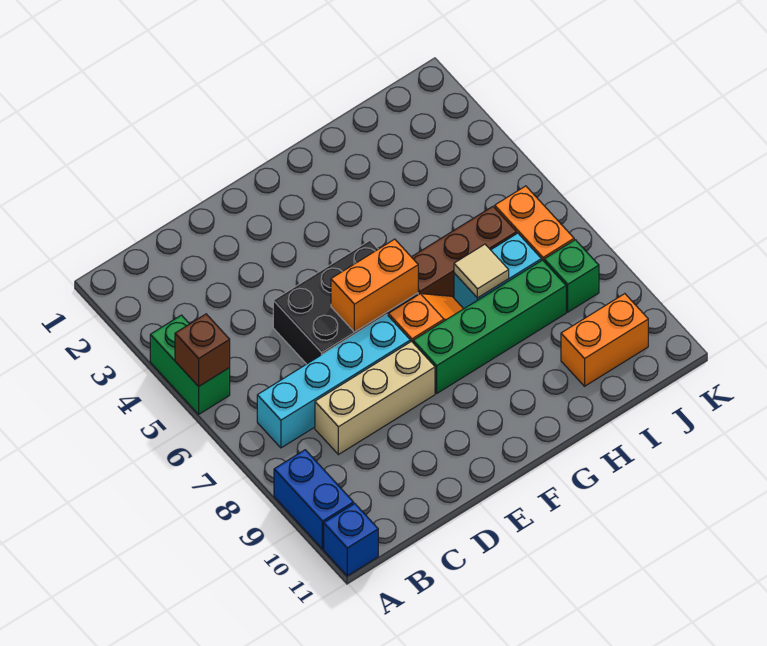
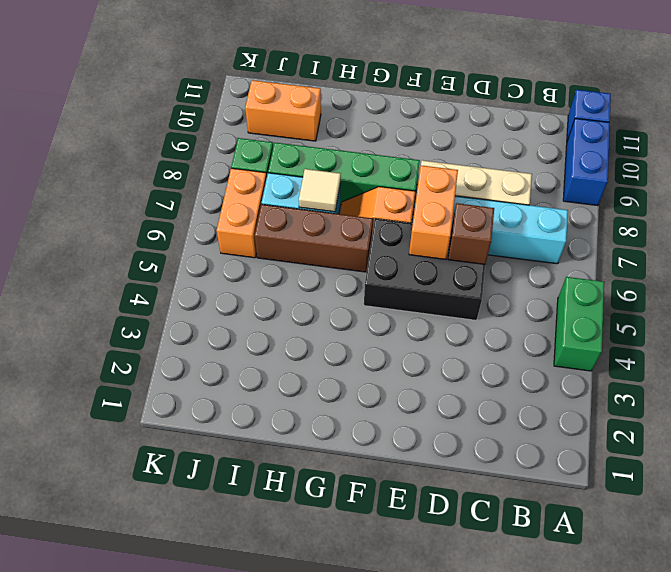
brown brick A5 level 2 -> brown brick D6 level 2
orange brick E6:F6 level 2 -> orange brick E6:E7 level 2

